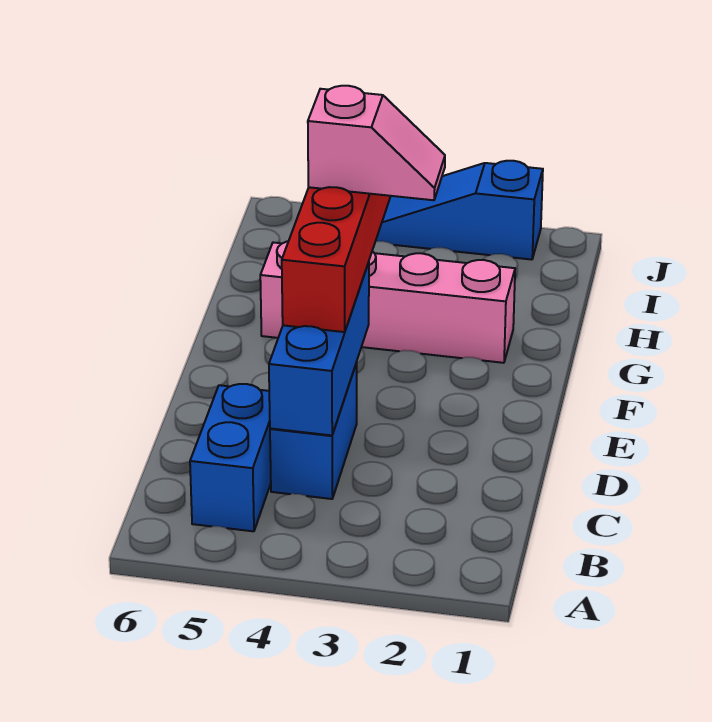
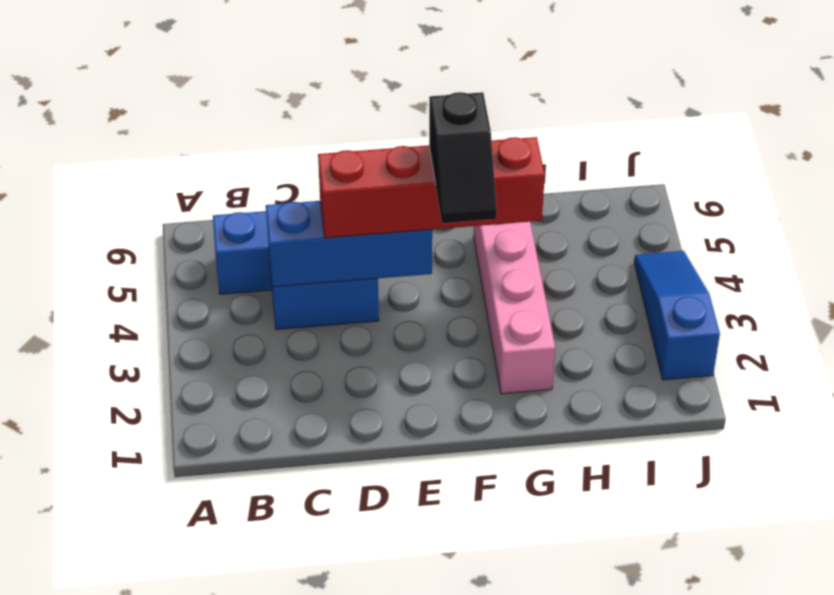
pink slope F3:F4 level 4 top 4 -> black slope F3:F4 level 4 top 4

